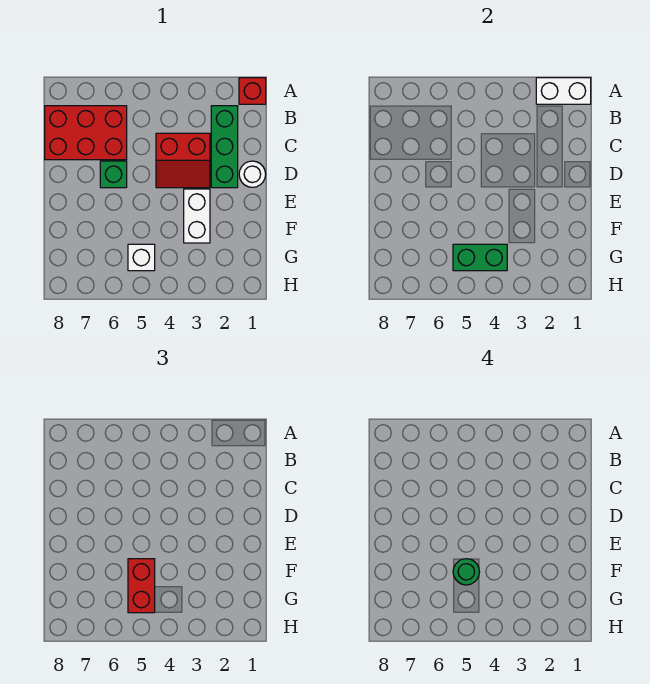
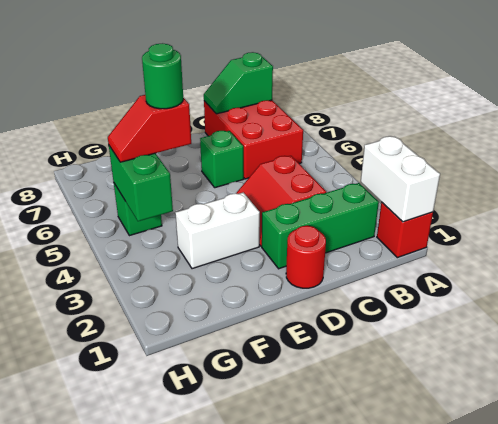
none -> green slope B8:C8 level 2 top B
white round brick D1 level 1 -> red round brick D1 level 1
red brick F5:G5 level 3 -> red slope F5:G5 level 3 top F
white brick G5 level 1 -> green brick G5 level 1

